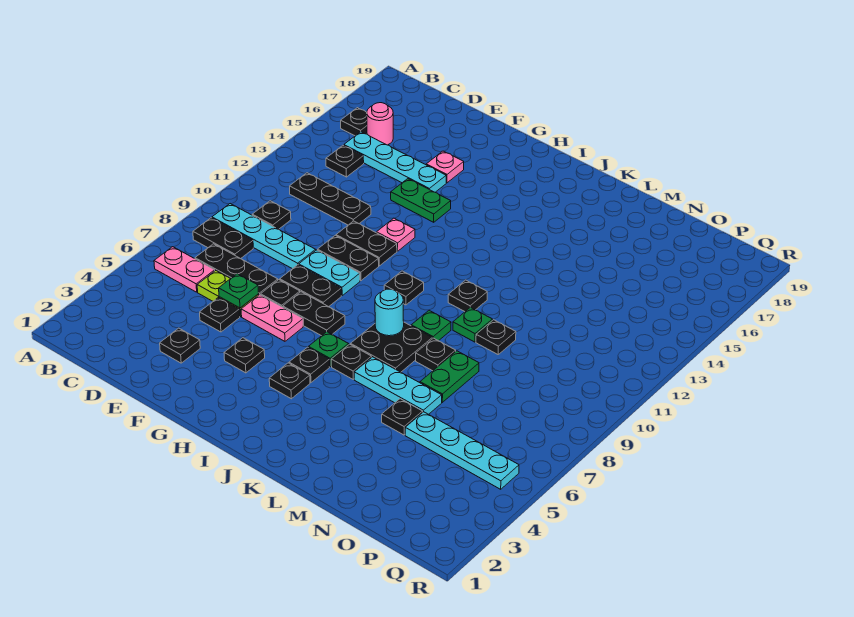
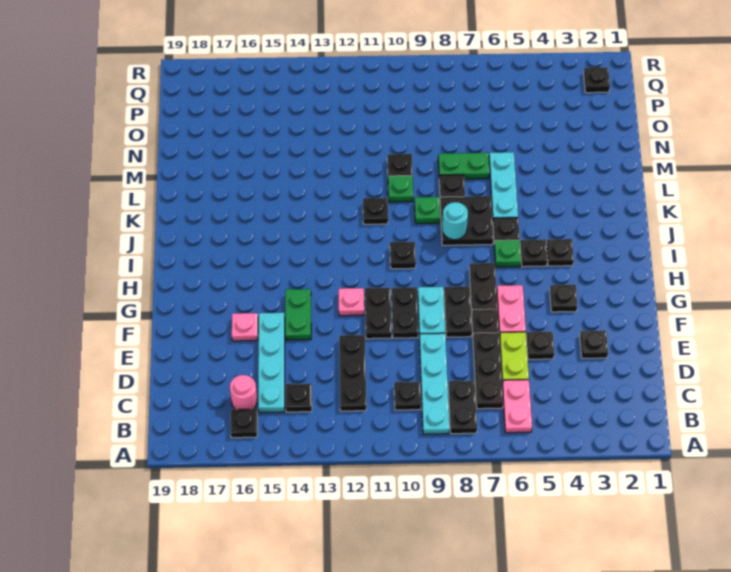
green plate E6 level 2 -> none
black plate M5 level 1 -> black plate Q2 level 1
cyan plate N5:Q5 level 1 -> none

